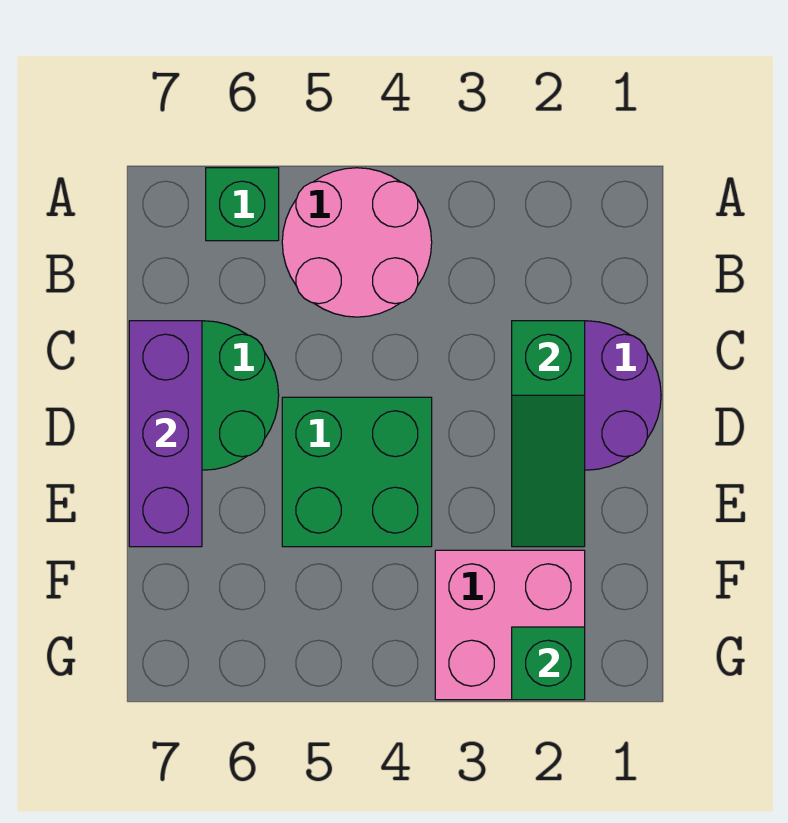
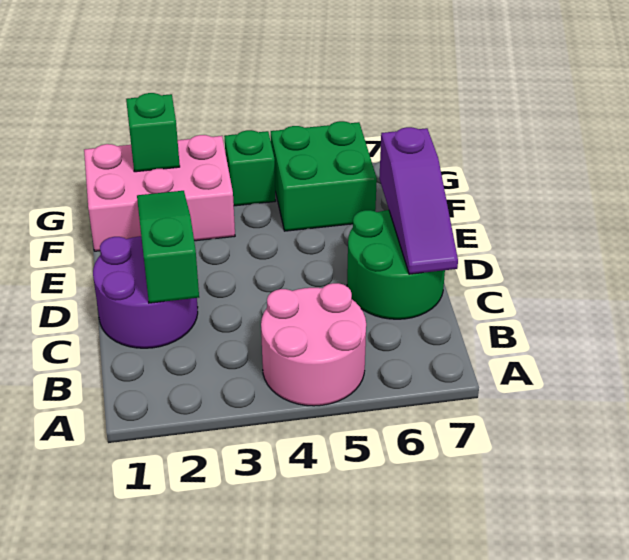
green brick A6 level 1 -> green brick G4 level 1
purple brick C7:E7 level 2 -> purple slope C7:E7 level 2 top E
green brick D4:E5 level 1 -> green brick F5:G6 level 1
pink brick F2:G3 level 1 -> pink brick F1:G3 level 1

